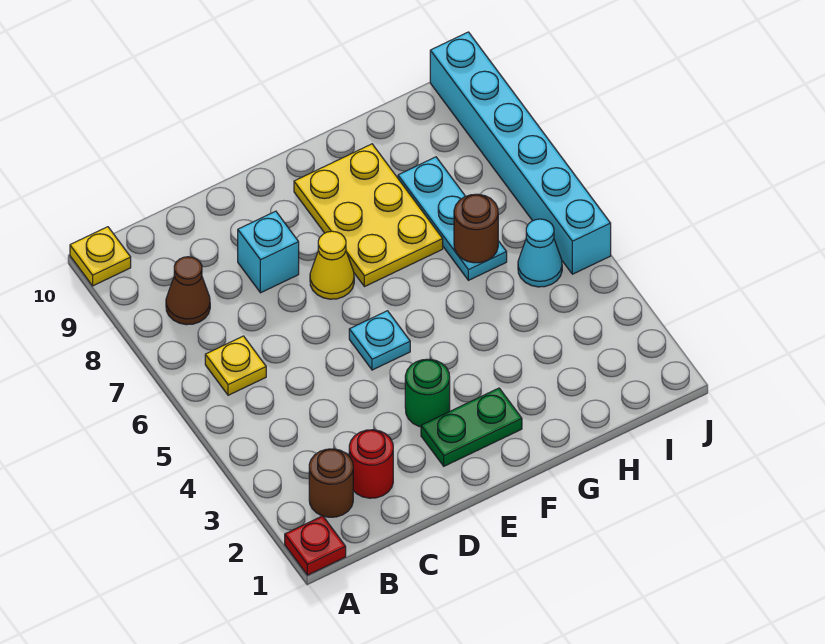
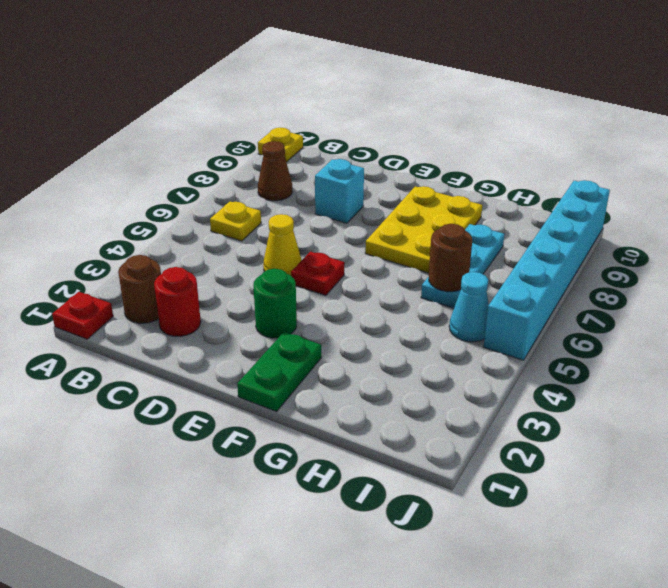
green plate E2:F2 level 1 -> green plate F1:F2 level 1
cyan plate E5 level 1 -> red plate E5 level 1
yellow cone E7 level 1 -> yellow cone D5 level 1

